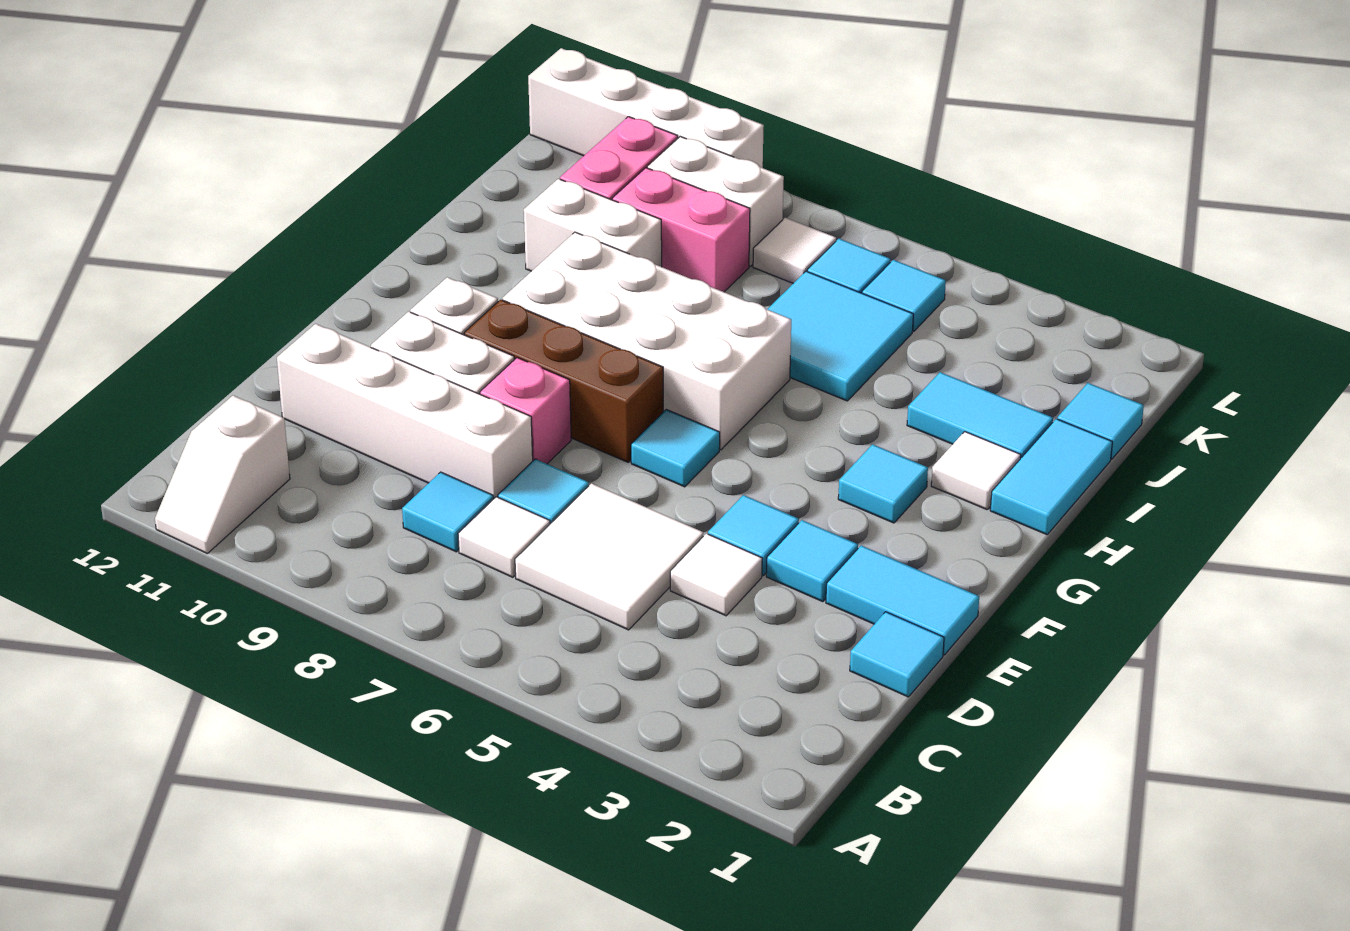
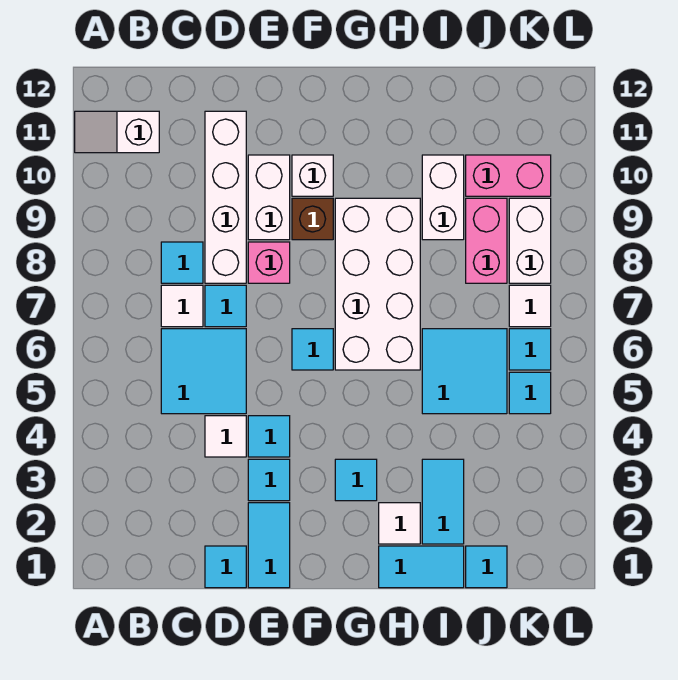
white tile C5:D6 level 1 -> cyan tile C5:D6 level 1
brown brick F7:F9 level 1 -> brown brick F9 level 1
white brick L9:L12 level 1 -> none

